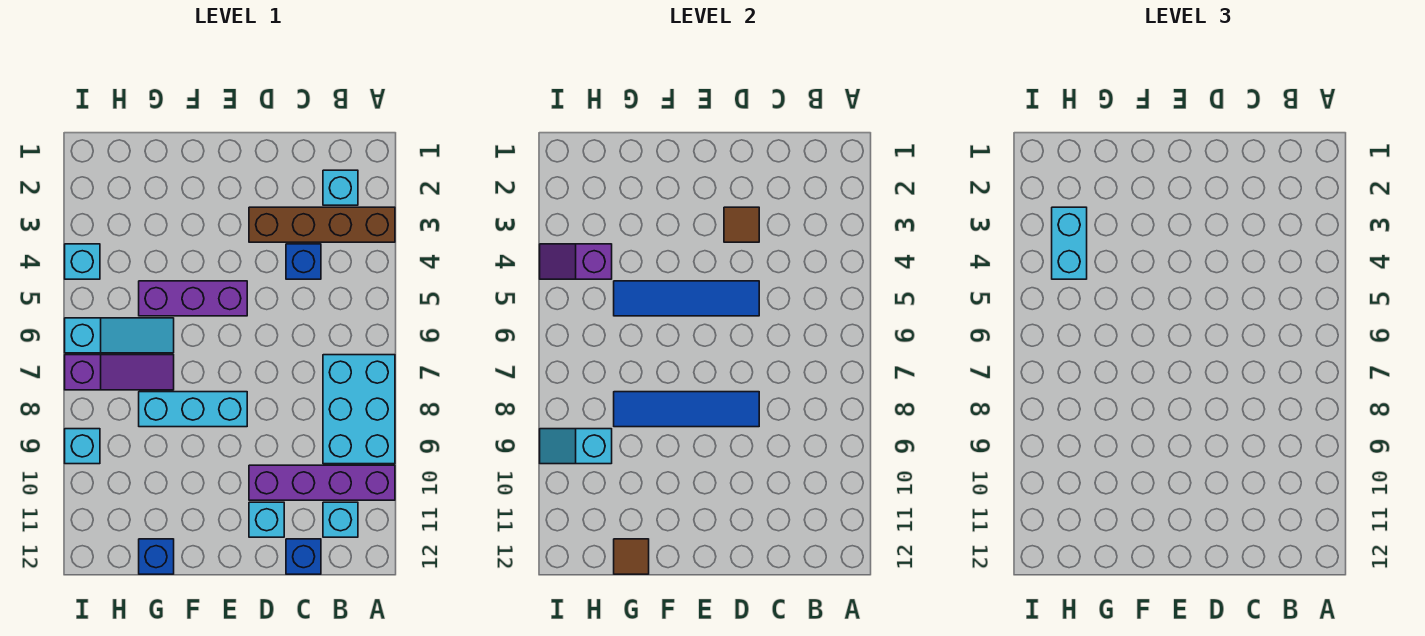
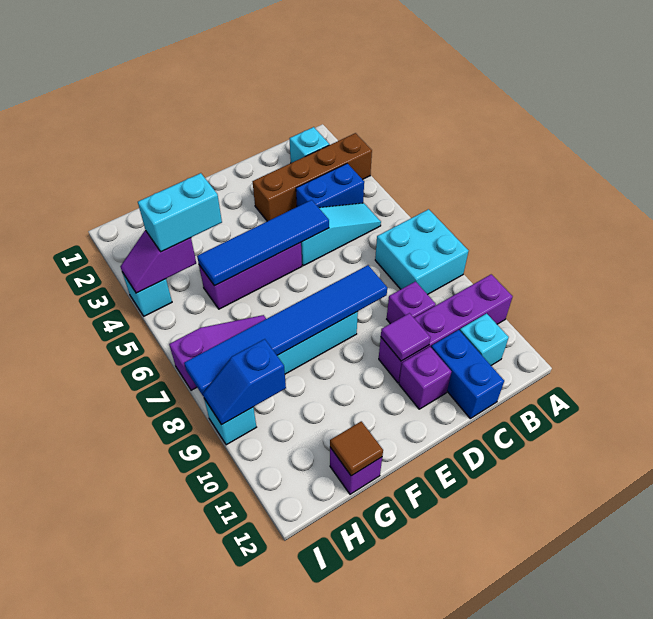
cyan brick A7:B9 level 1 -> cyan brick A7:B8 level 1
blue brick C4 level 1 -> blue brick B4:C4 level 1
none -> purple brick C9 level 1
blue brick C12 level 1 -> blue brick C11:C12 level 1
brown tile D3 level 2 -> none
blue tile D8:G8 level 2 -> blue tile D8:I8 level 2
none -> purple tile D10 level 2
cyan brick D11 level 1 -> purple brick D11 level 1
cyan slope G6:I6 level 1 top I -> cyan slope B5:D5 level 1 top D
blue brick G12 level 1 -> purple brick G12 level 1
cyan brick H3:H4 level 3 -> cyan brick G4:H4 level 3
cyan slope H9:I9 level 2 top H -> blue slope H9:I9 level 2 top H

